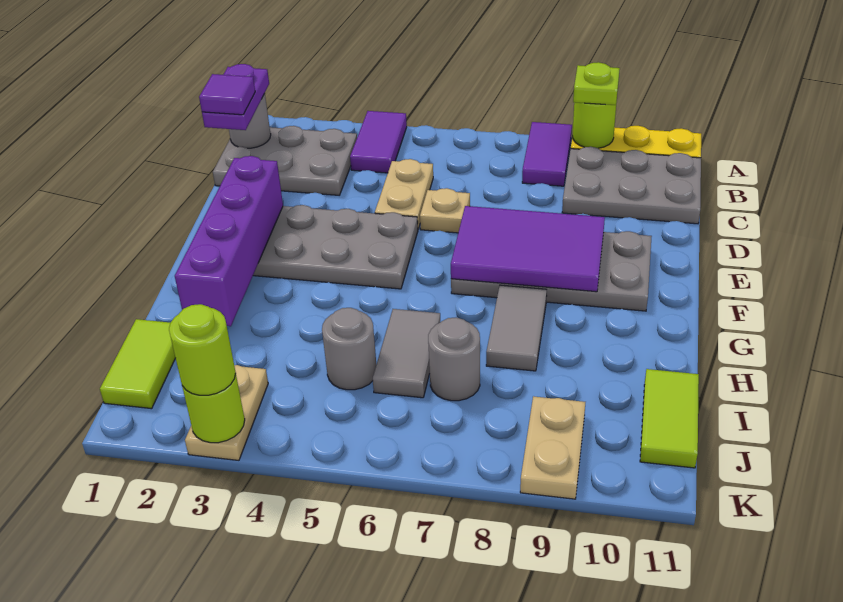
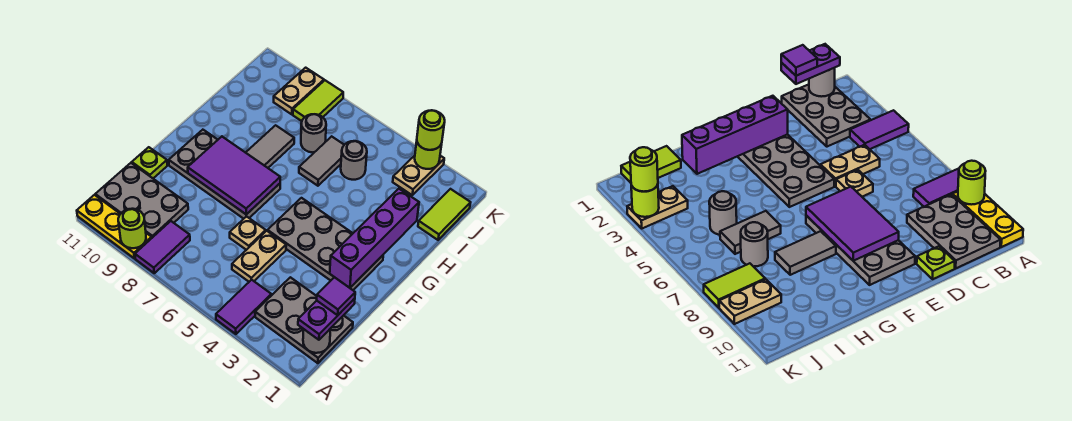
lime plate A9 level 3 -> lime plate D11 level 1
lime tile I11:J11 level 1 -> lime tile J8:K8 level 1

